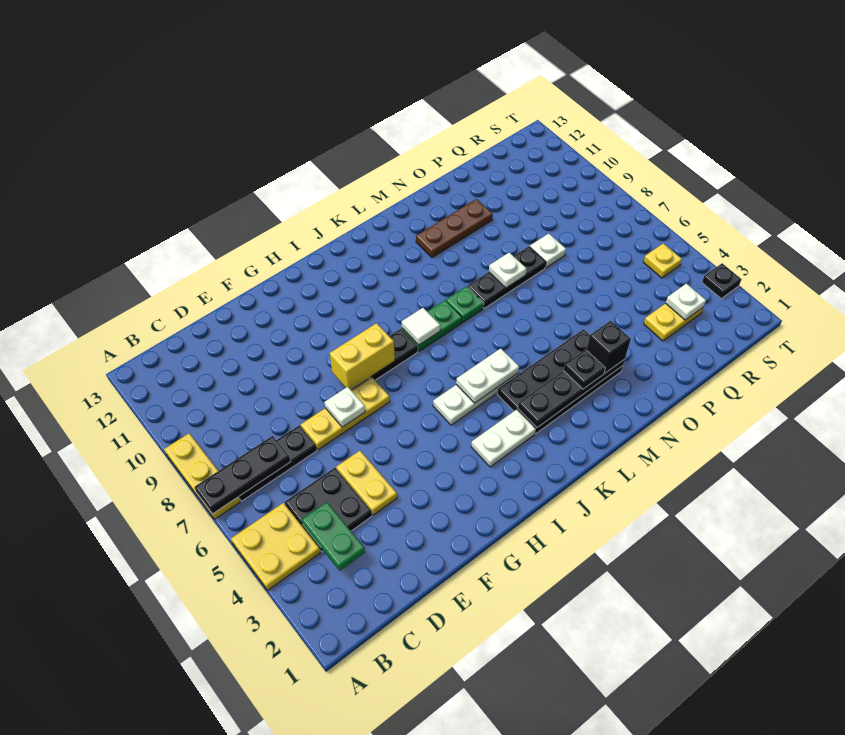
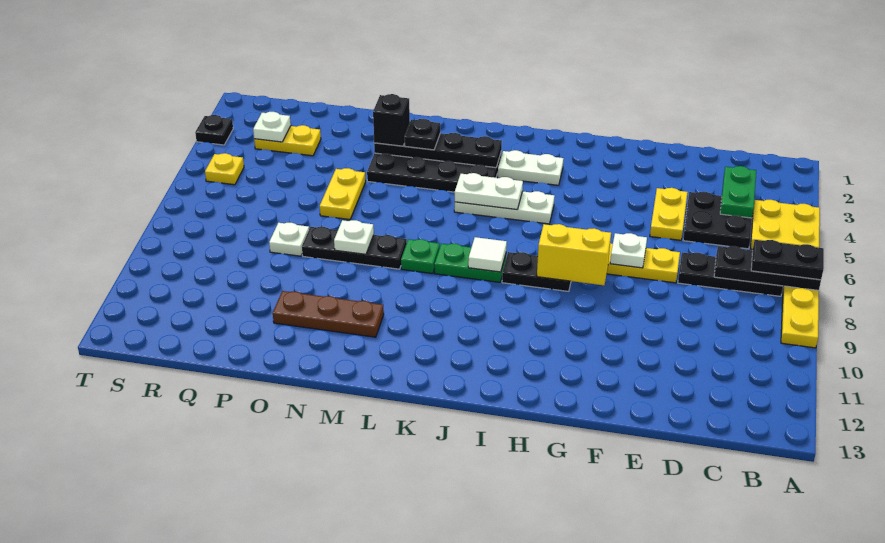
none -> black plate A7:B7 level 3
none -> yellow plate O5:O6 level 1

